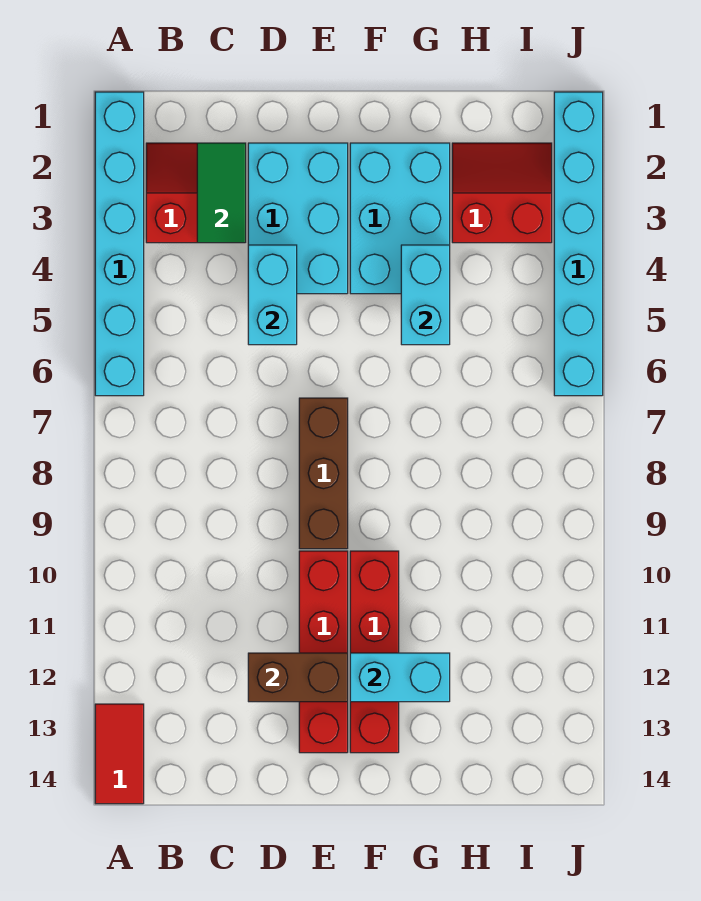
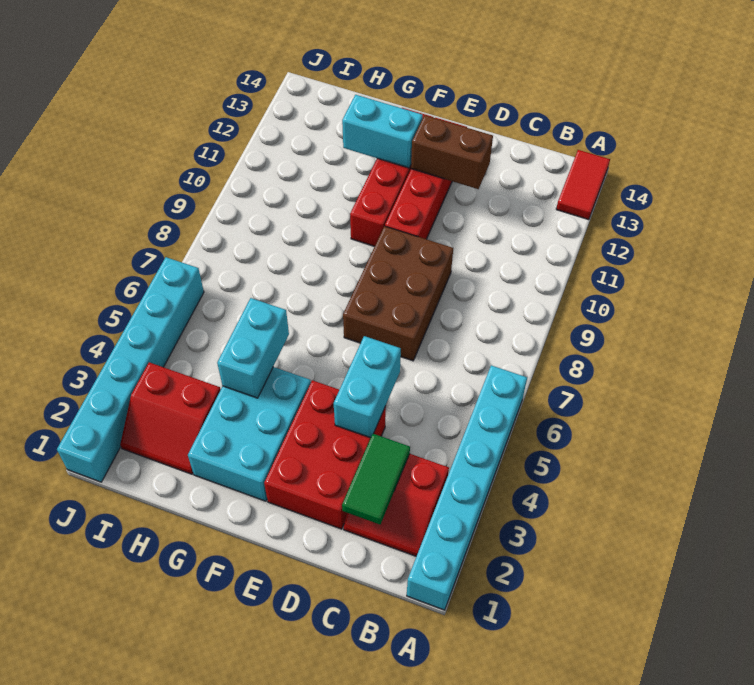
cyan brick D2:E4 level 1 -> red brick D2:E4 level 1
brown brick E7:E9 level 1 -> brown brick D7:E9 level 1

